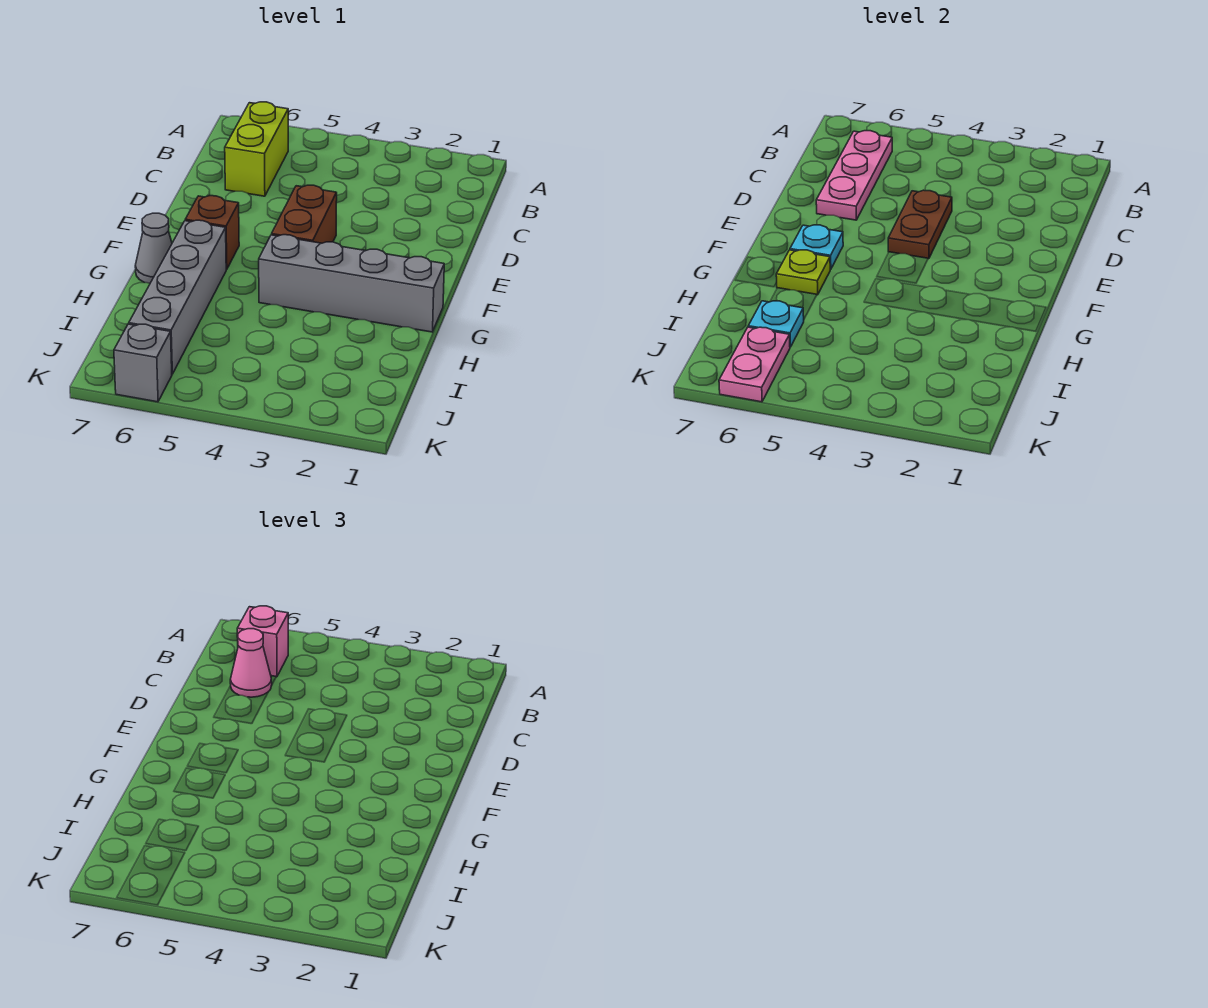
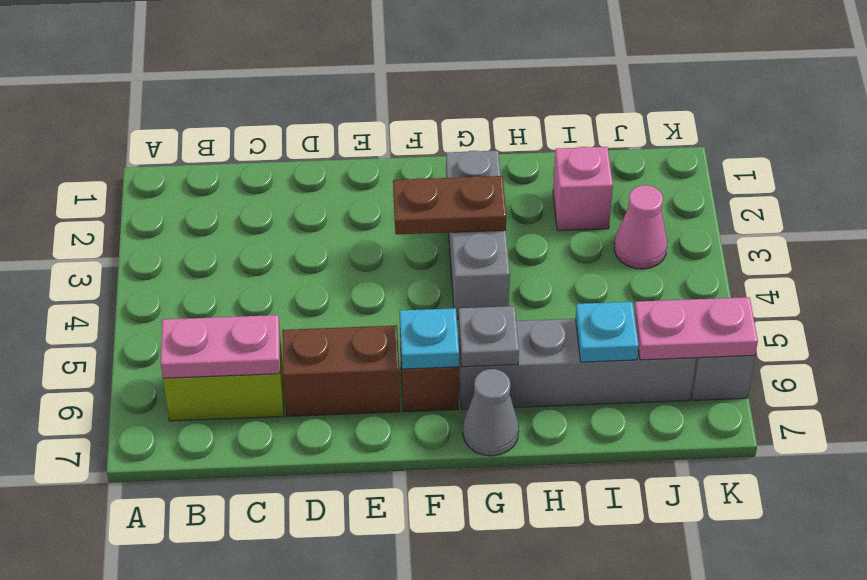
pink plate B6:D6 level 2 -> pink plate B6:C6 level 2
pink brick B6 level 3 -> pink brick I2 level 1
pink cone C6 level 3 -> pink cone J3 level 1
brown plate D4:E4 level 2 -> brown plate F3:G3 level 2
brown brick E4:F4 level 1 -> brown brick D6:E6 level 1
grey brick G1:G4 level 1 -> grey brick G2:G4 level 1
lime plate G6 level 2 -> grey plate G6 level 2

